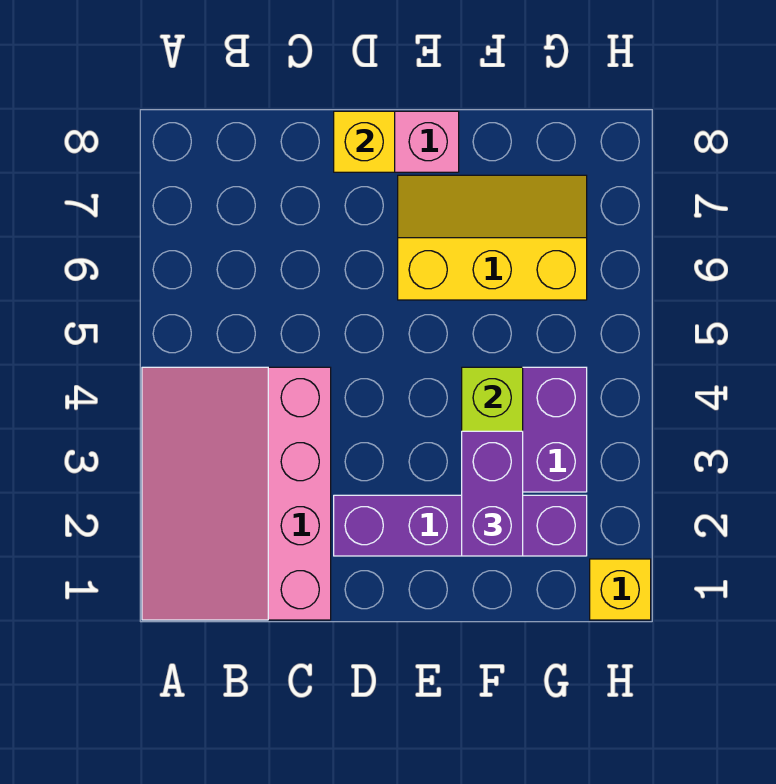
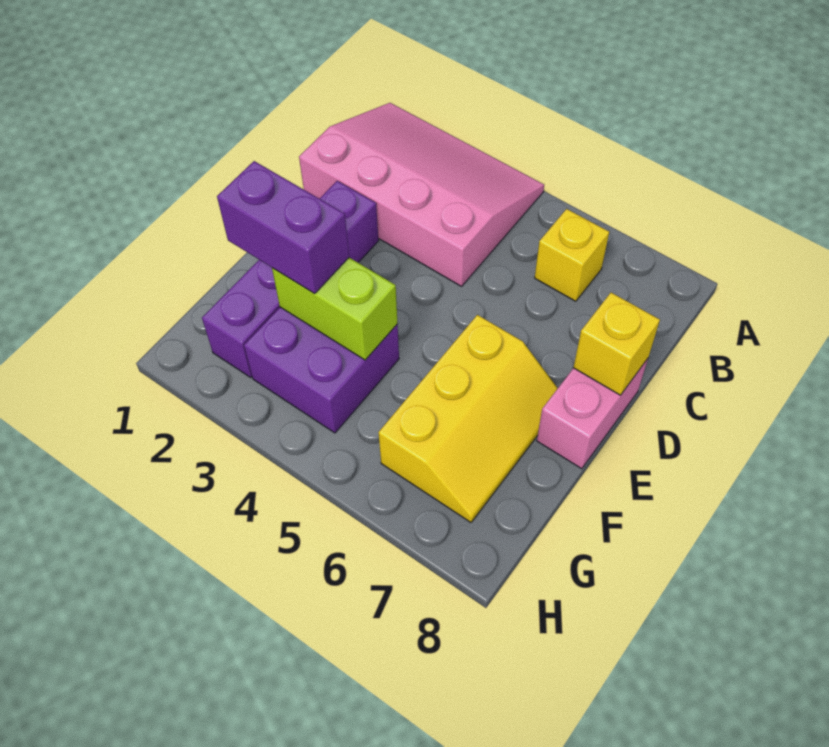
yellow brick H1 level 1 -> yellow brick B6 level 1

